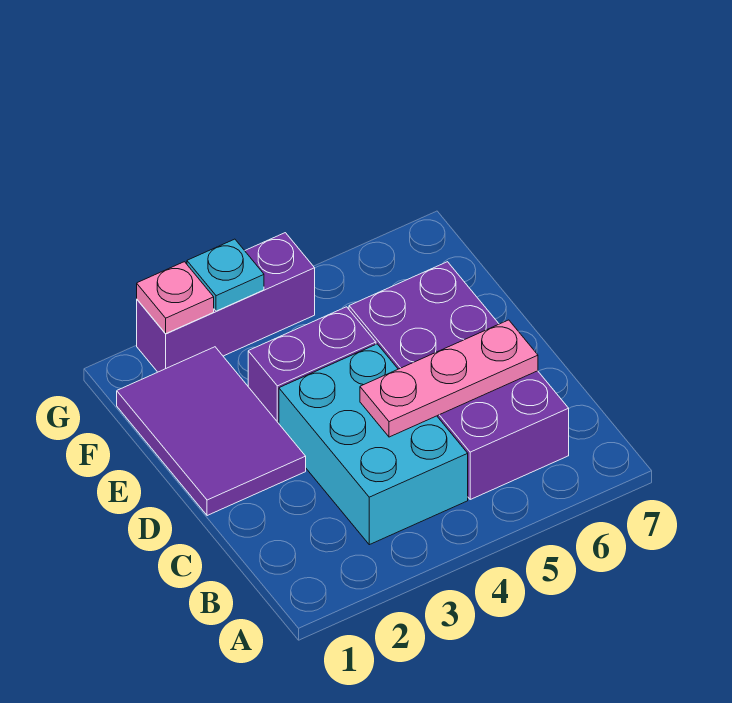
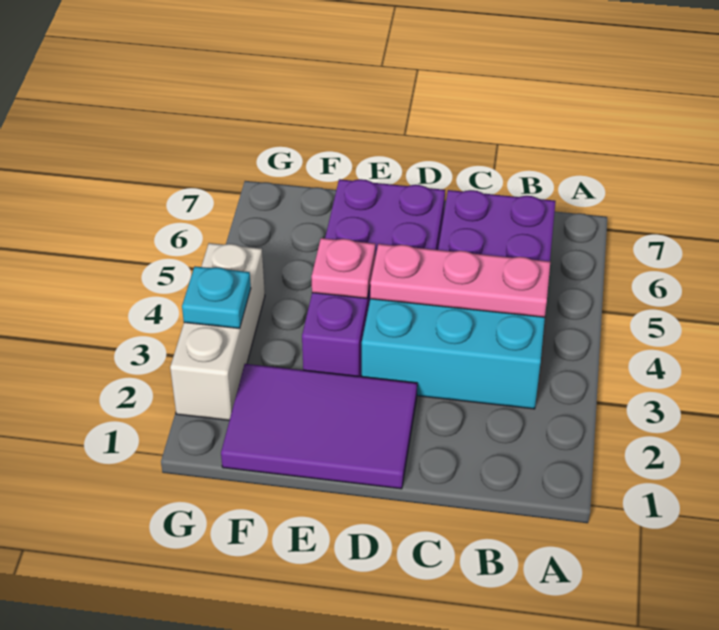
pink plate C4:C6 level 2 -> pink plate B4:D4 level 2
purple brick G2:G4 level 1 -> white brick G2:G4 level 1
pink plate G2 level 2 -> pink plate E4 level 2

